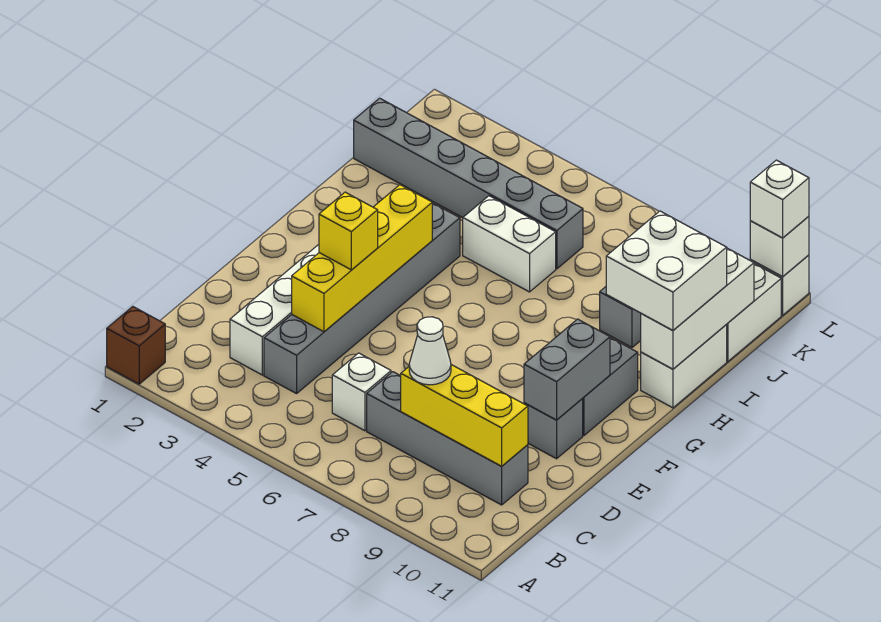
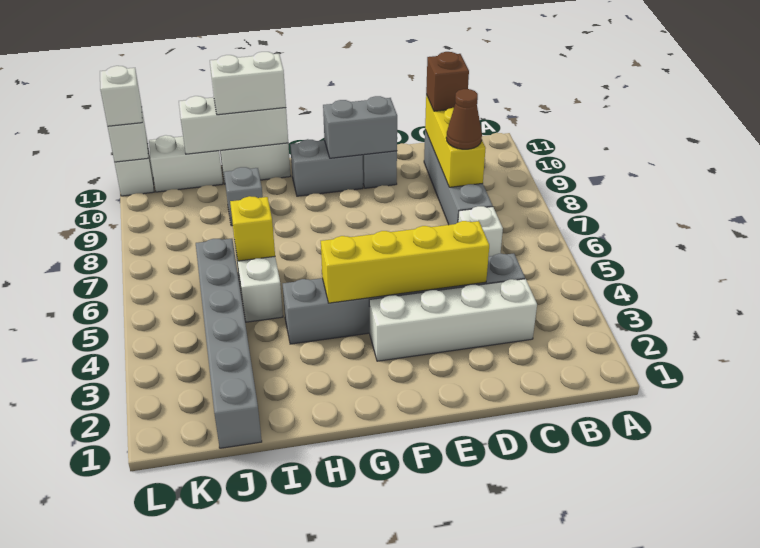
brown brick A1 level 1 -> brown brick C10 level 3
white cone C8 level 3 -> brown cone C8 level 3
yellow brick E4 level 3 -> yellow brick I6 level 2
white brick H10:I11 level 3 -> white brick H11:I11 level 3

